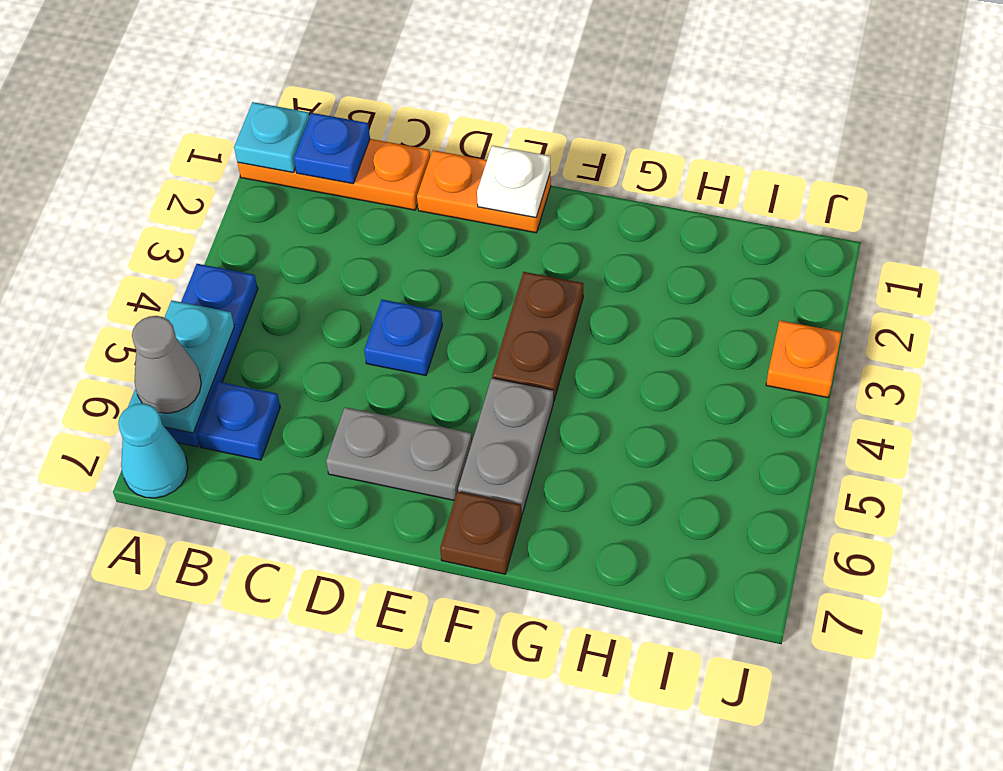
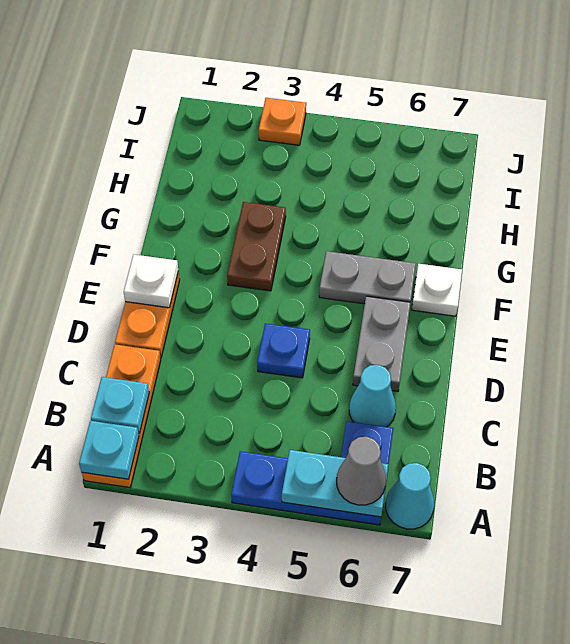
blue plate B1 level 2 -> cyan plate B1 level 2
none -> cyan cone C6 level 1
brown plate F3:F4 level 1 -> brown plate F3:G3 level 1
brown plate F7 level 1 -> white plate F7 level 1

